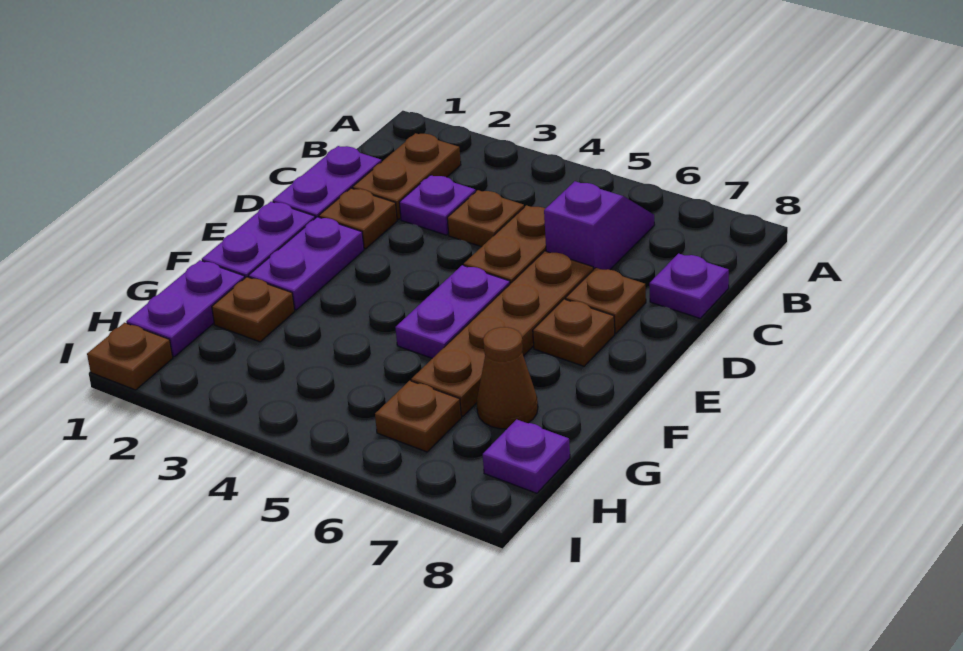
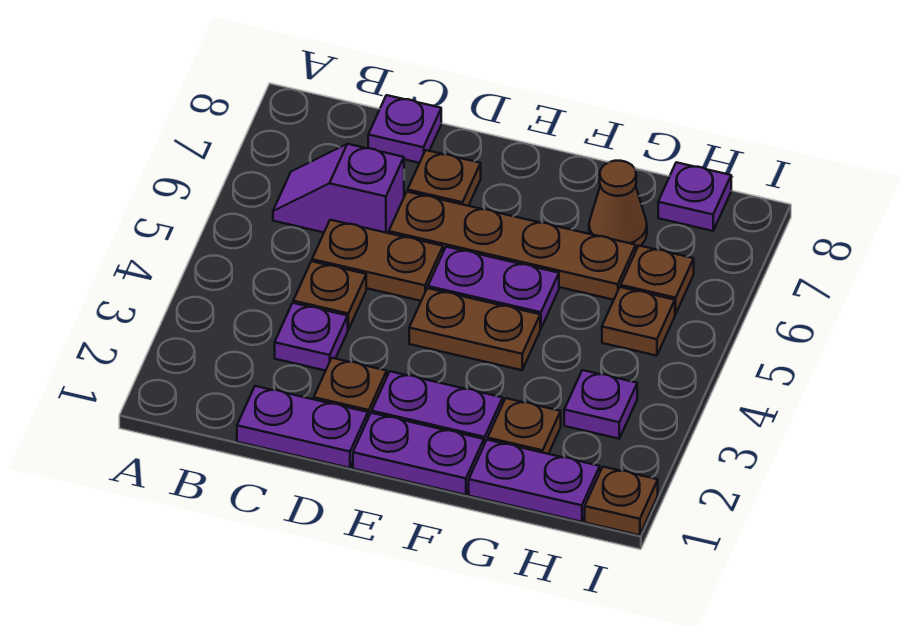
brown plate B2:C2 level 1 -> brown plate E4:F4 level 1
brown plate E7 level 1 -> brown plate H5 level 1
none -> purple plate H3 level 1

